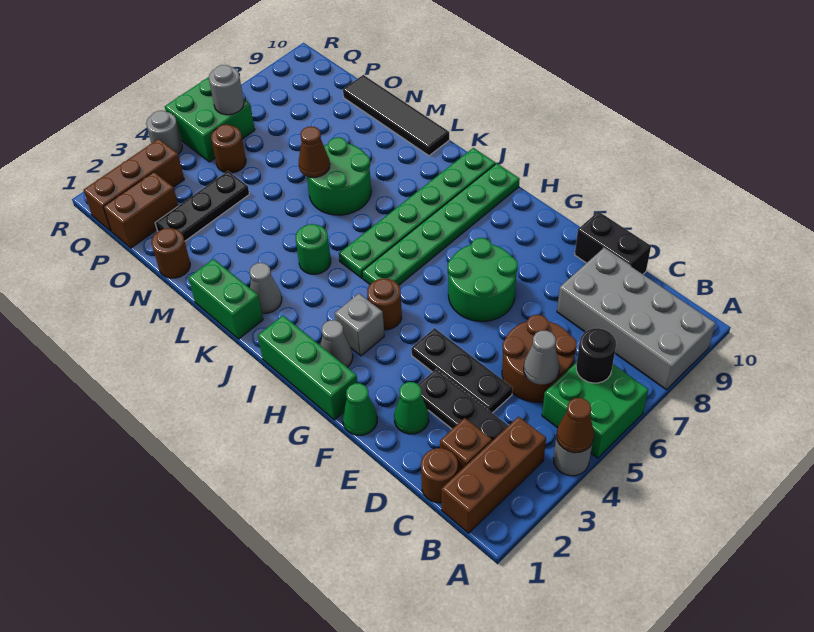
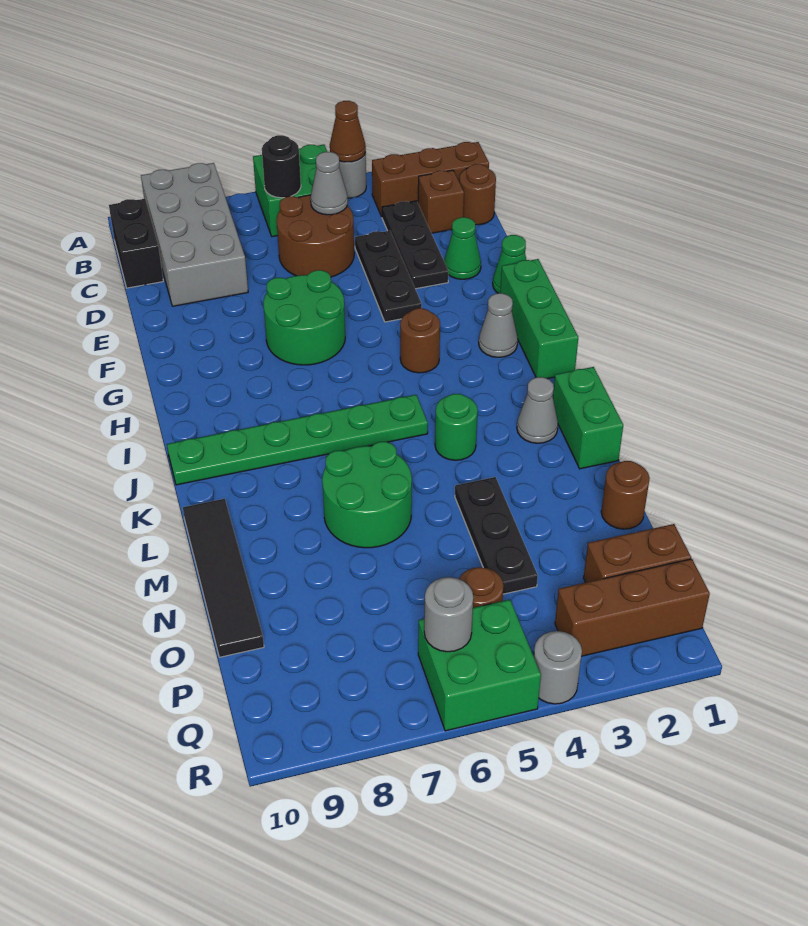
black brick D10:E10 level 1 -> black brick B10:C10 level 1
grey brick H3 level 1 -> none
green plate I5:I10 level 1 -> none
brown cone M6 level 2 -> none
black plate O2:O4 level 1 -> black plate M4:O4 level 1

